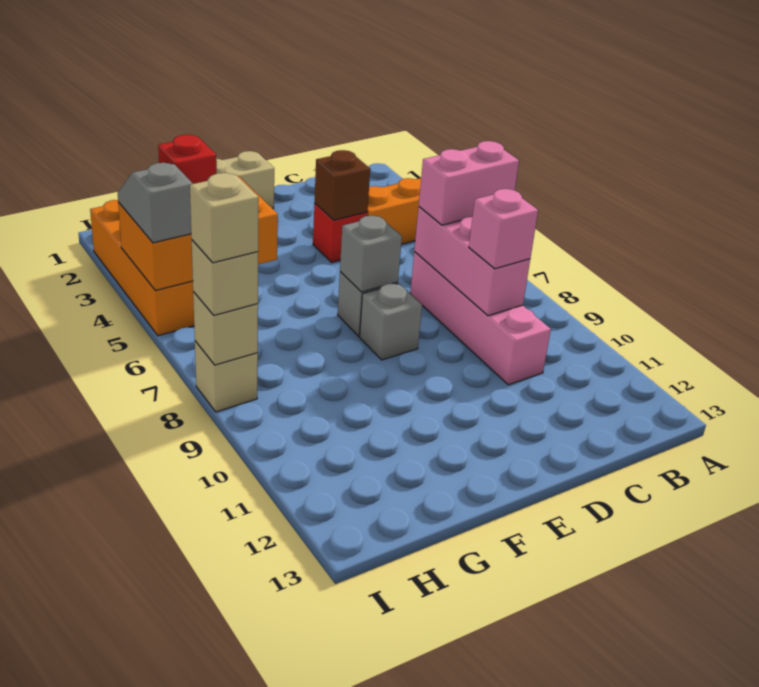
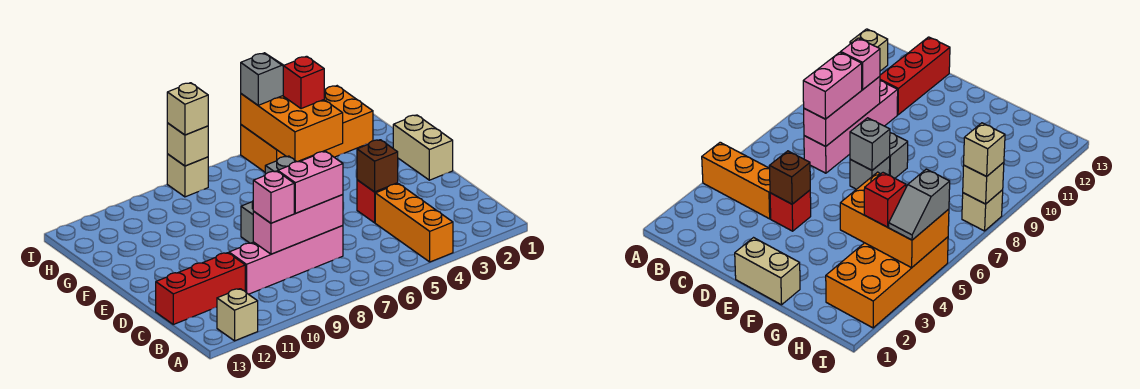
pink brick B7:C7 level 3 -> pink brick C7:C8 level 3
none -> red brick C11:C13 level 1
tan brick I8 level 4 -> tan brick A12 level 1

